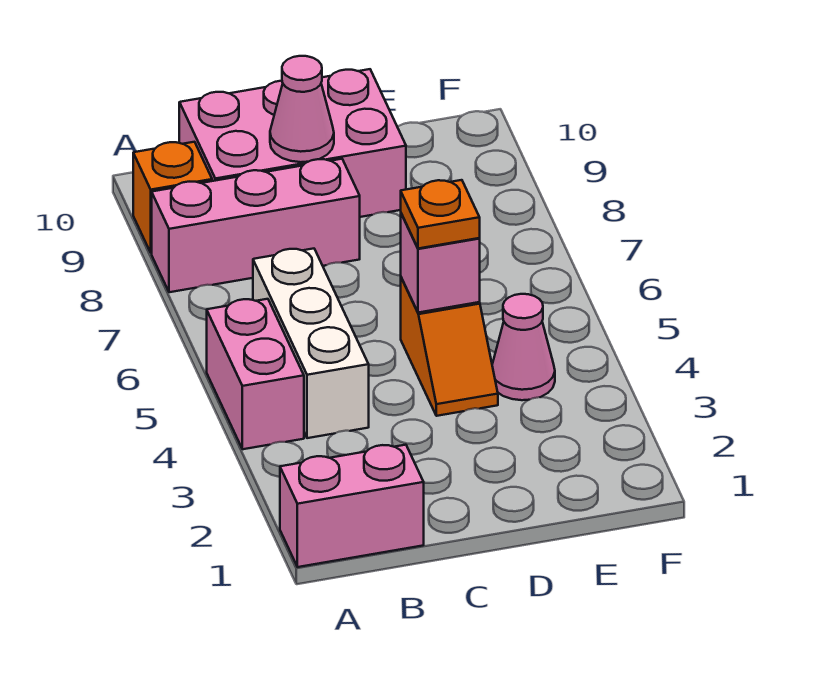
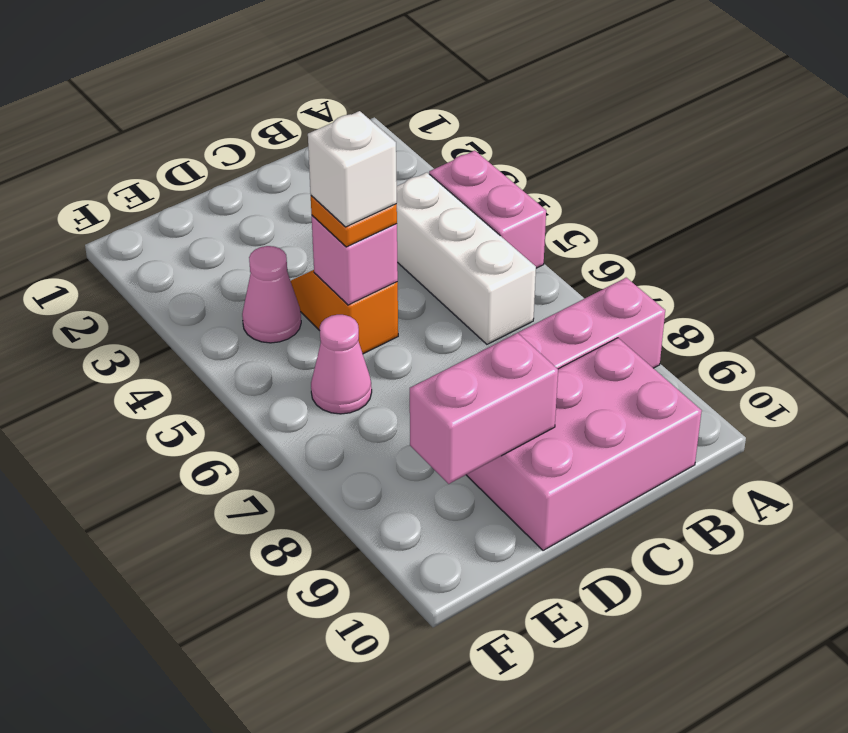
pink brick A1:B1 level 1 -> pink brick D9:E9 level 2
orange brick A9 level 1 -> none
pink cone C9 level 2 -> pink cone E6 level 1
none -> white brick D5 level 4

